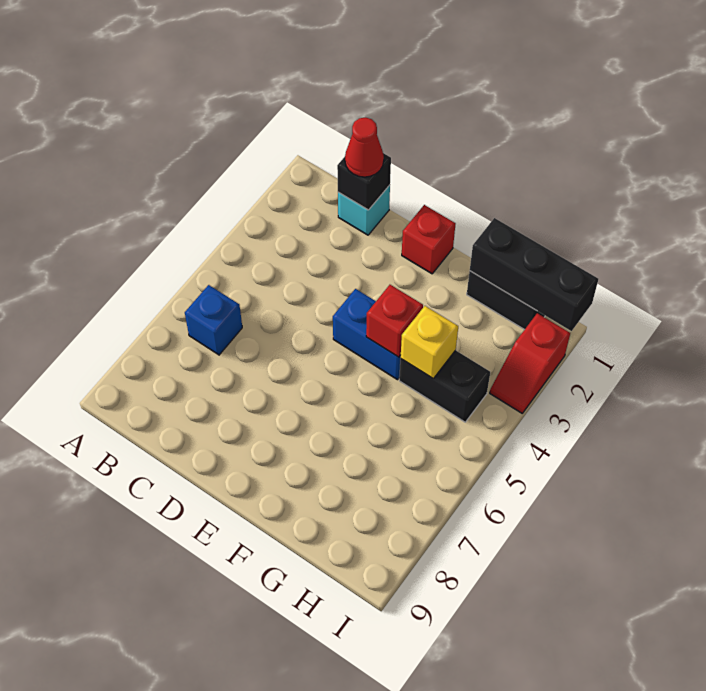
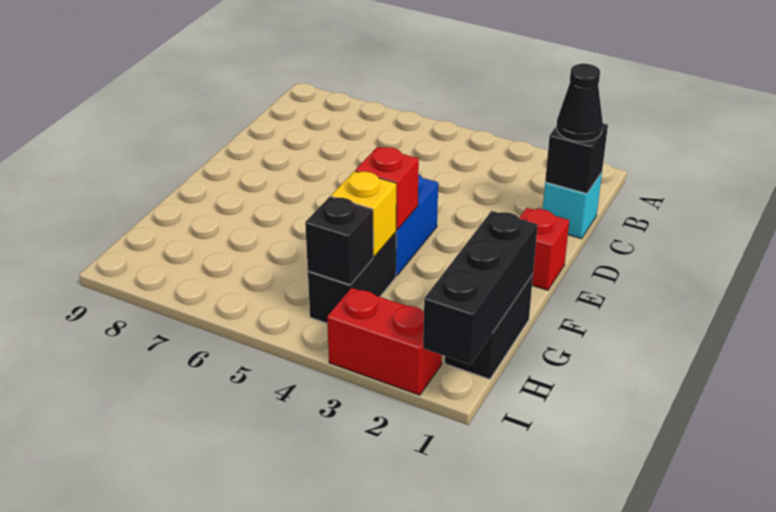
blue brick B6 level 1 -> none
red cone C1 level 3 -> black cone C1 level 3
none -> black brick H4 level 2
red slope I2:I3 level 1 top 2 -> red brick I2:I3 level 1

